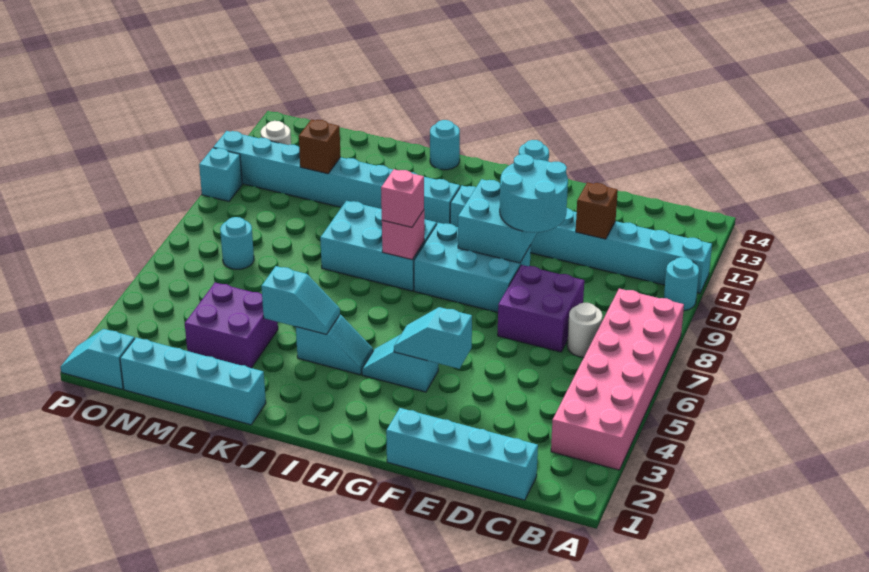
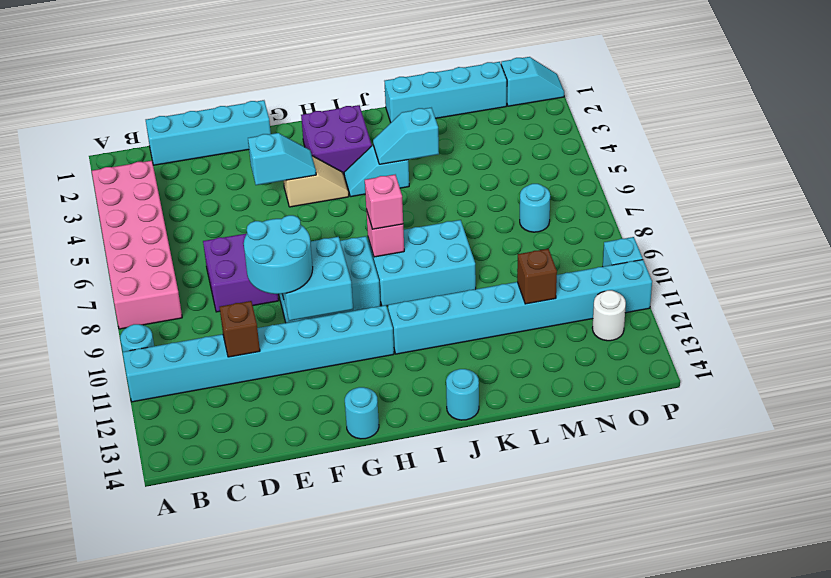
white round brick C7 level 1 -> none
cyan slope G4:H4 level 1 top G -> tan slope G4:H4 level 1 top G
purple brick L3:M4 level 1 -> purple brick H2:I3 level 1

